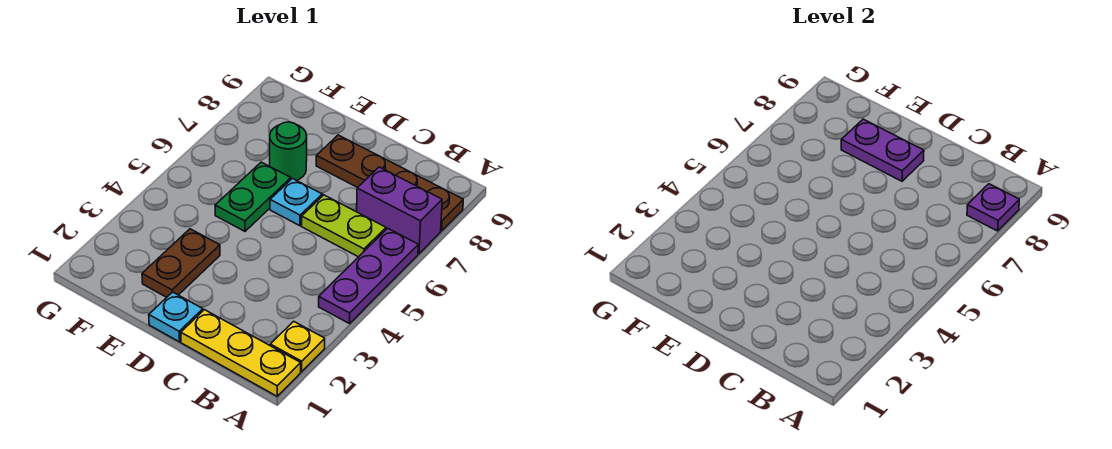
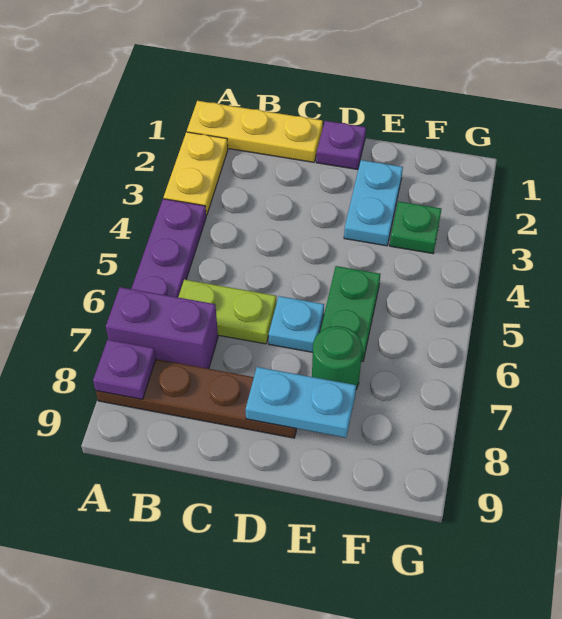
yellow plate A2 level 1 -> yellow plate A2:A3 level 1
cyan plate D1 level 1 -> purple plate D1 level 1
purple plate D8:E8 level 2 -> cyan plate D8:E8 level 2
brown plate E2:E3 level 1 -> cyan plate E2:E3 level 1
none -> green plate F3 level 1

